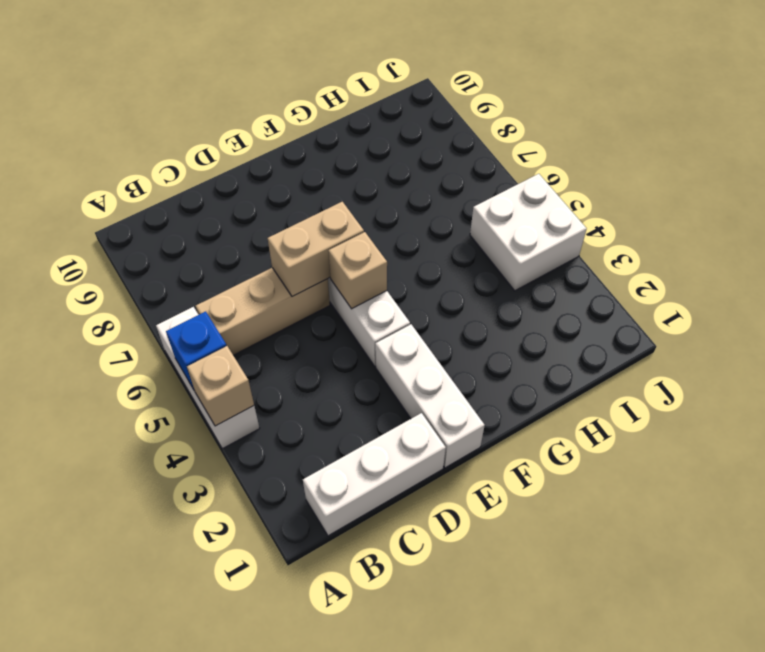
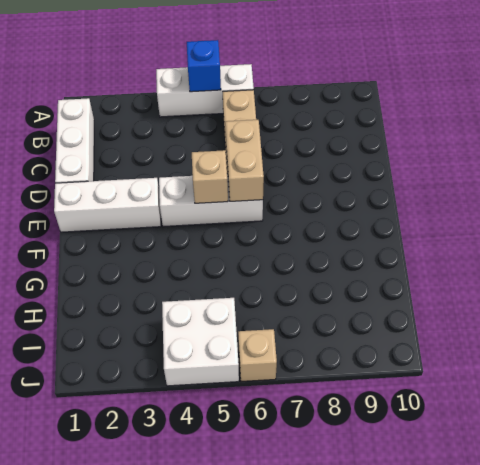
tan brick A4 level 2 -> tan brick J6 level 1

